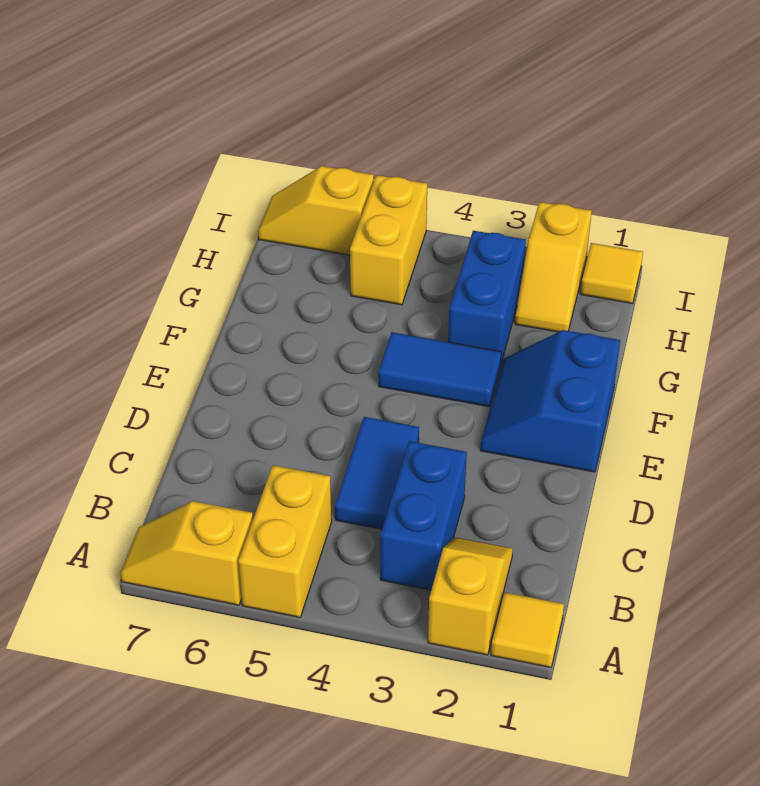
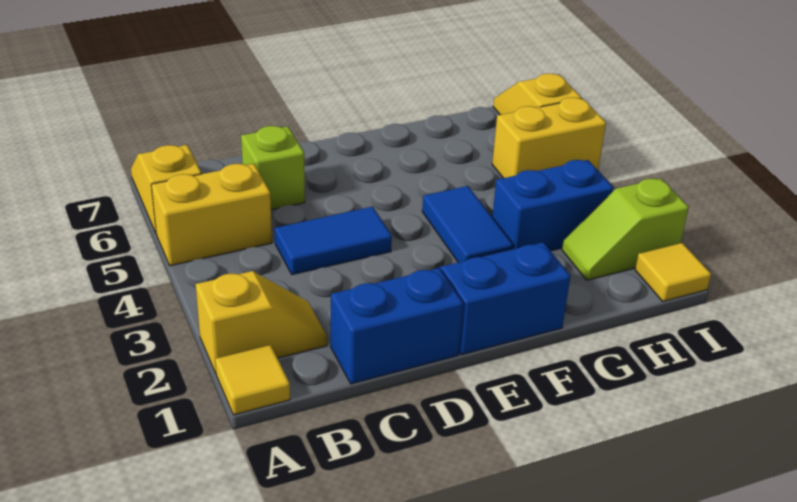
blue brick B3:C3 level 1 -> blue brick C1:D1 level 1
none -> lime brick C6 level 1
yellow slope H2:I2 level 1 top I -> lime slope H2:I2 level 1 top I

